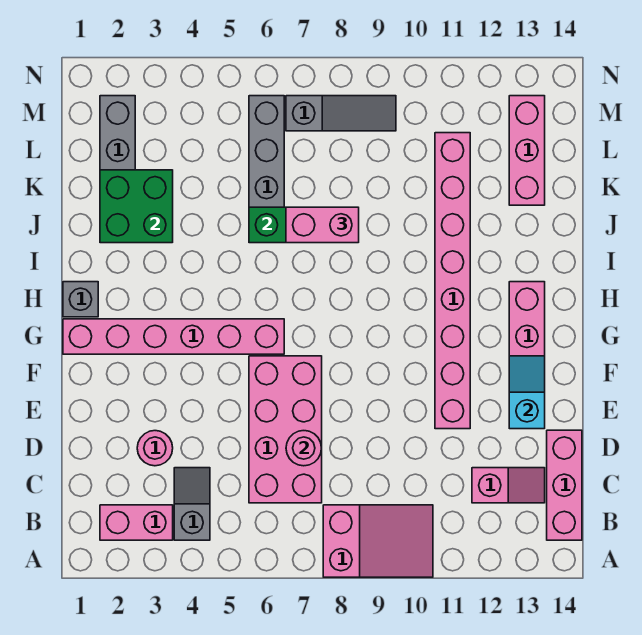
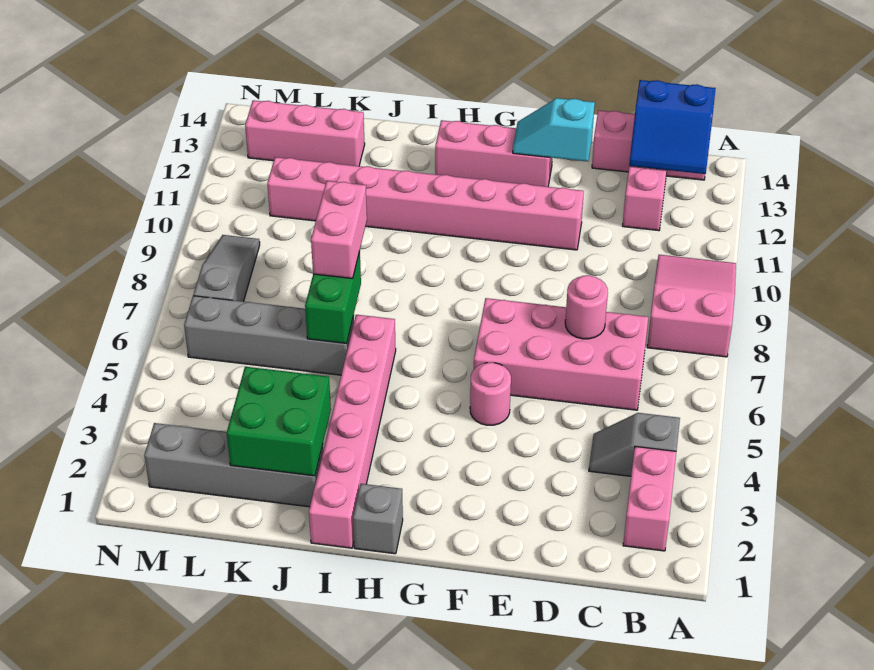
none -> blue slope B13:C14 level 2 top 14
pink round brick D3 level 1 -> pink round brick F5 level 1
pink brick G1:G6 level 1 -> pink brick I1:I6 level 1

